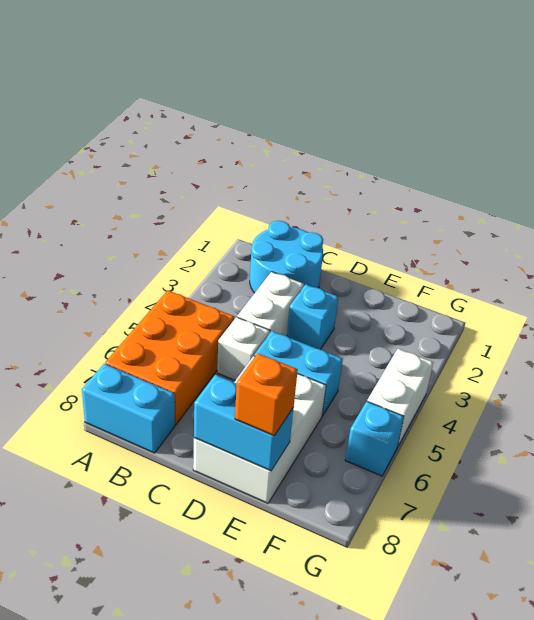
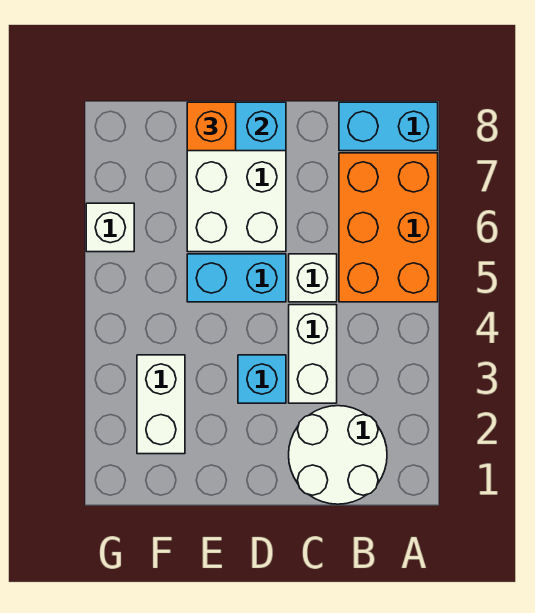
cyan round brick B1:C2 level 1 -> white round brick B1:C2 level 1
white brick G4:G5 level 1 -> white brick F2:F3 level 1
cyan brick G6 level 1 -> white brick G6 level 1

